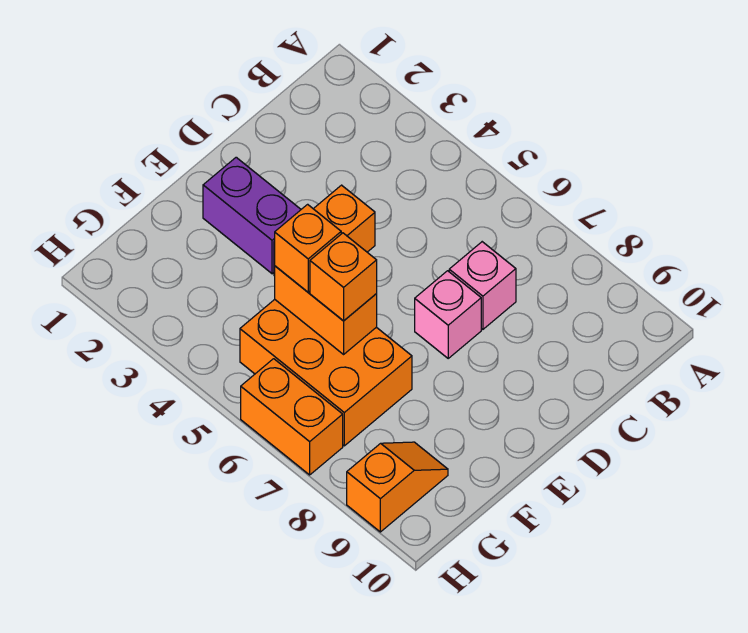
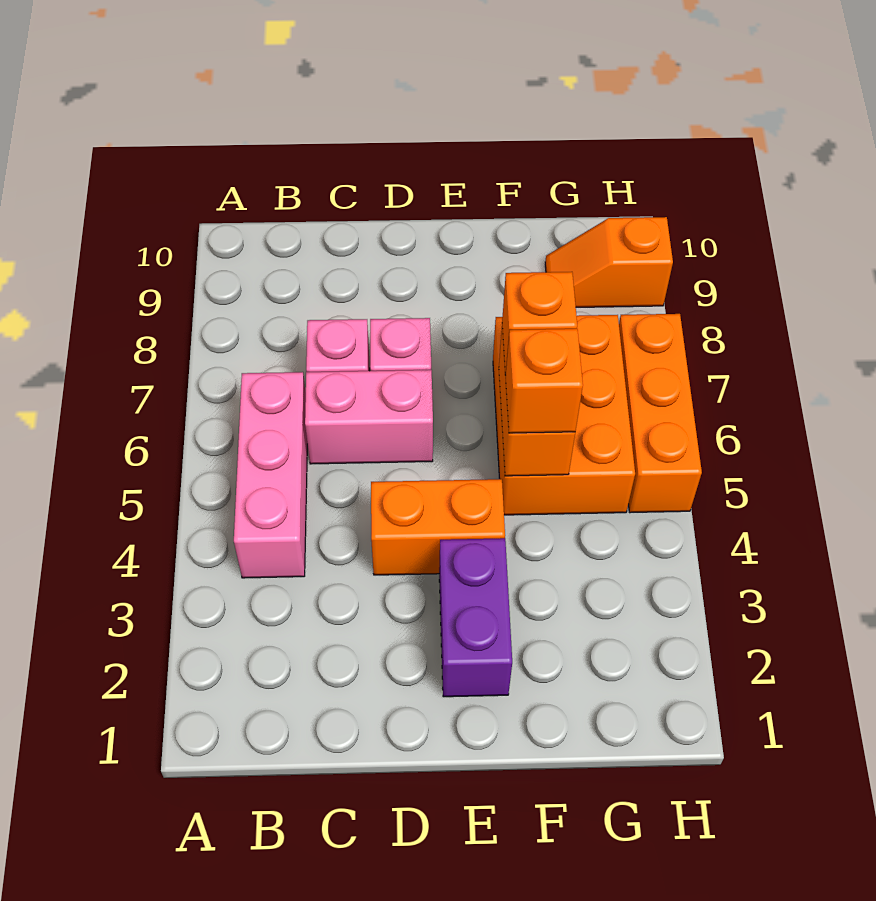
none -> pink brick B4:B6 level 1
none -> pink brick C6:D6 level 1
orange brick H6:H7 level 1 -> orange brick H5:H7 level 1

